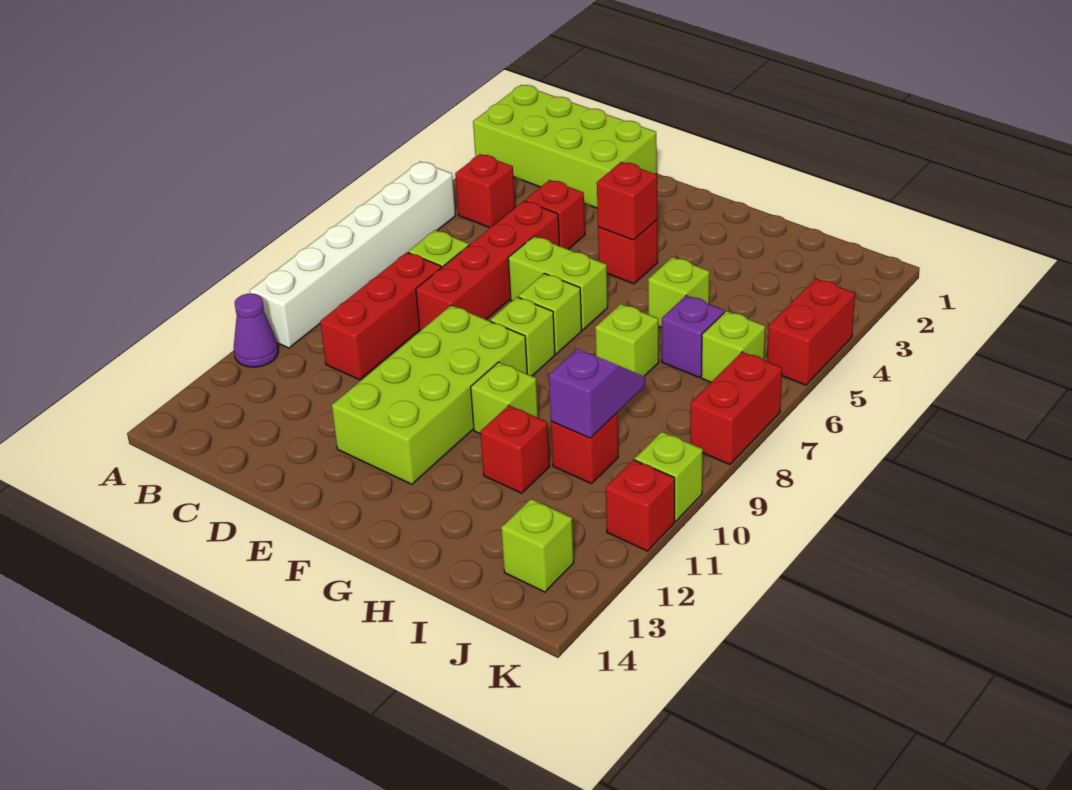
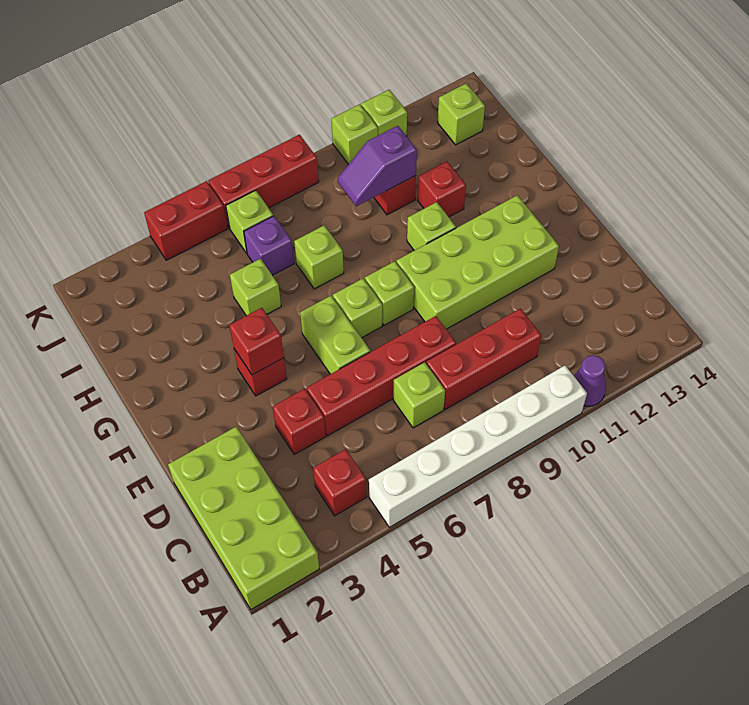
red brick K7:K8 level 1 -> red brick K6:K8 level 1
red brick K11 level 1 -> lime brick K11 level 1

